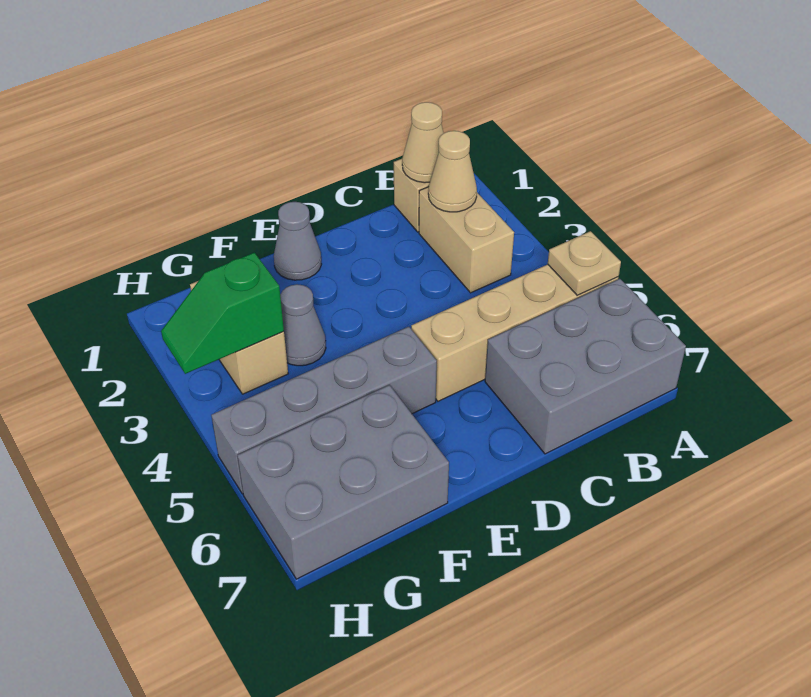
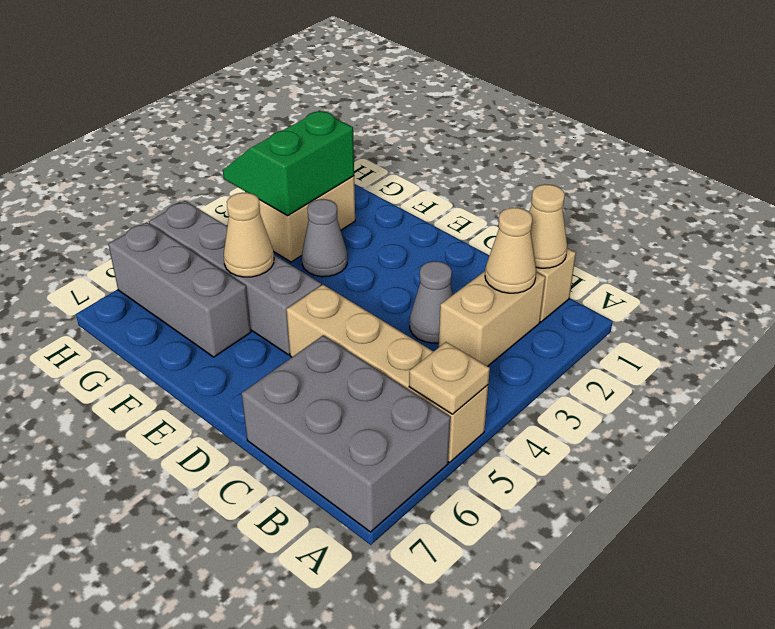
grey cone E1 level 1 -> grey cone C3 level 1
none -> tan cone F5 level 2
grey brick F6:H7 level 1 -> grey brick F6:H6 level 1
green slope G3:H3 level 2 top G -> green slope G2:H3 level 2 top G

